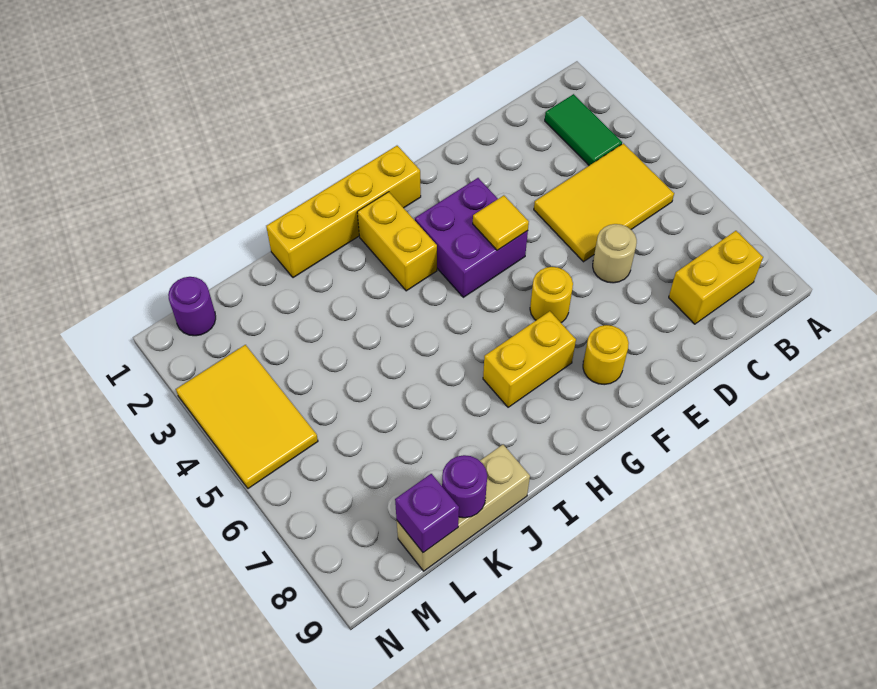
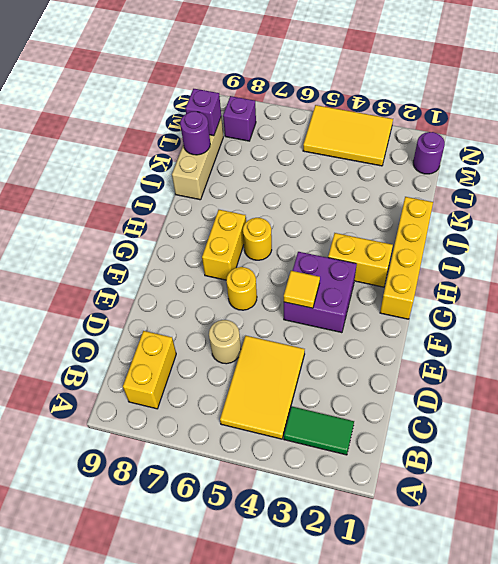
yellow round brick F8 level 1 -> yellow round brick H6 level 1
none -> purple brick M8 level 1

